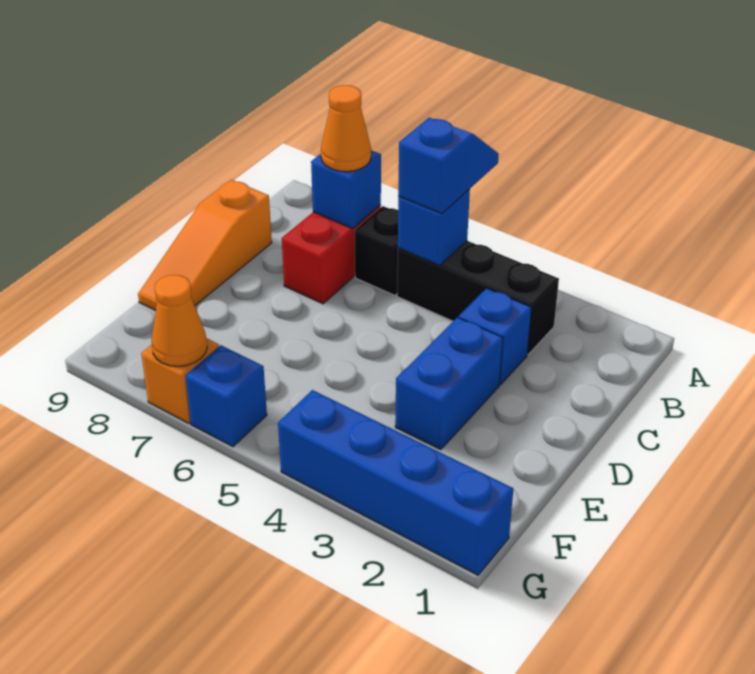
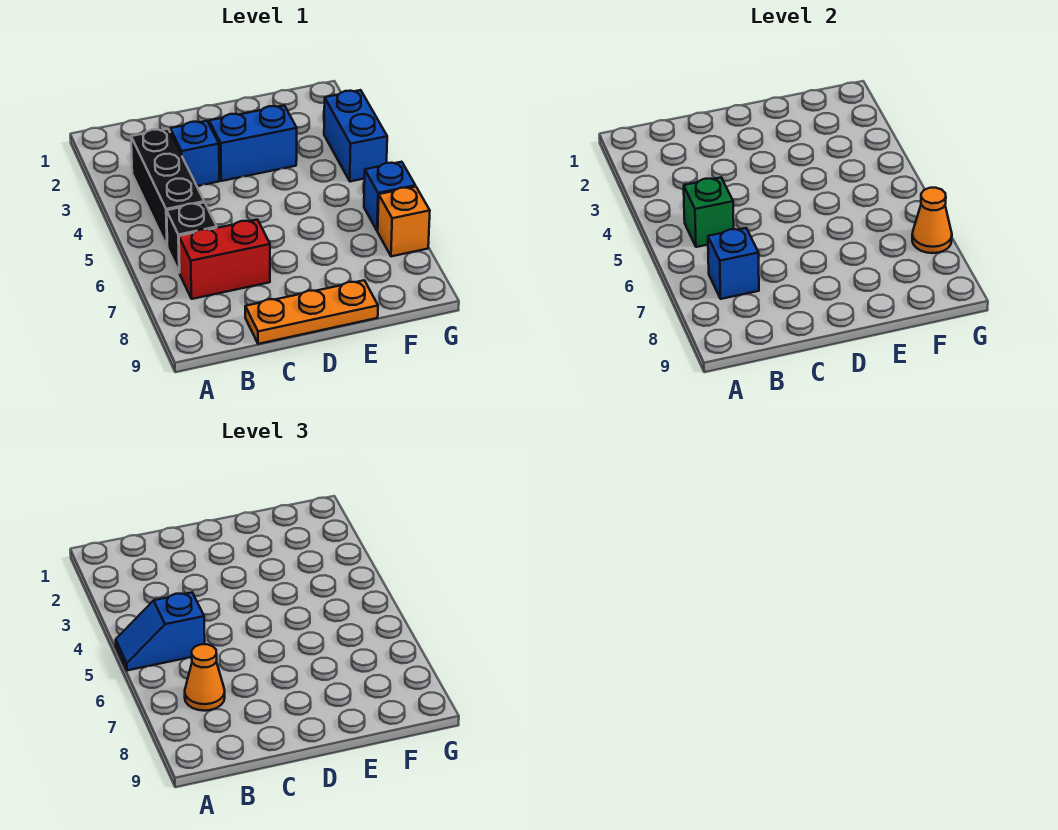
blue brick B5 level 2 -> green brick B5 level 2
orange slope C9:E9 level 1 top C -> orange plate C9:E9 level 1
blue brick G1:G4 level 1 -> blue brick G3:G4 level 1

